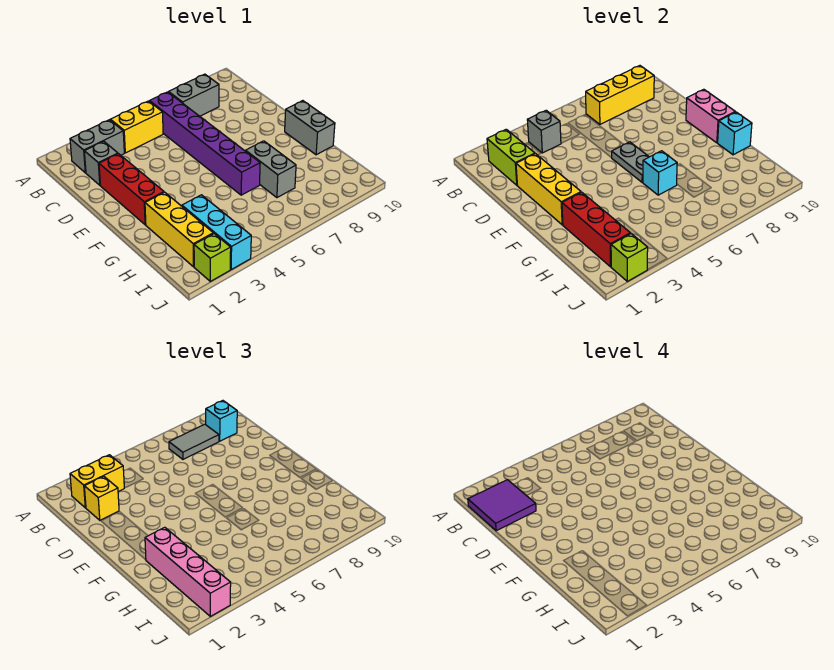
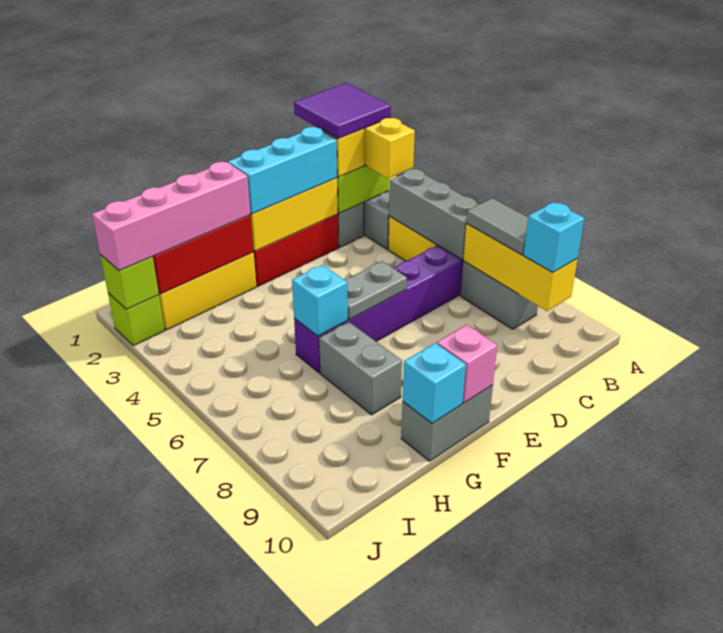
grey brick B4 level 2 -> grey brick B4:B6 level 2
pink brick E10:F10 level 2 -> pink brick F10 level 2
grey brick G7:H7 level 1 -> grey brick G7:G8 level 1
cyan brick H3:J3 level 1 -> cyan brick D2:F2 level 3

